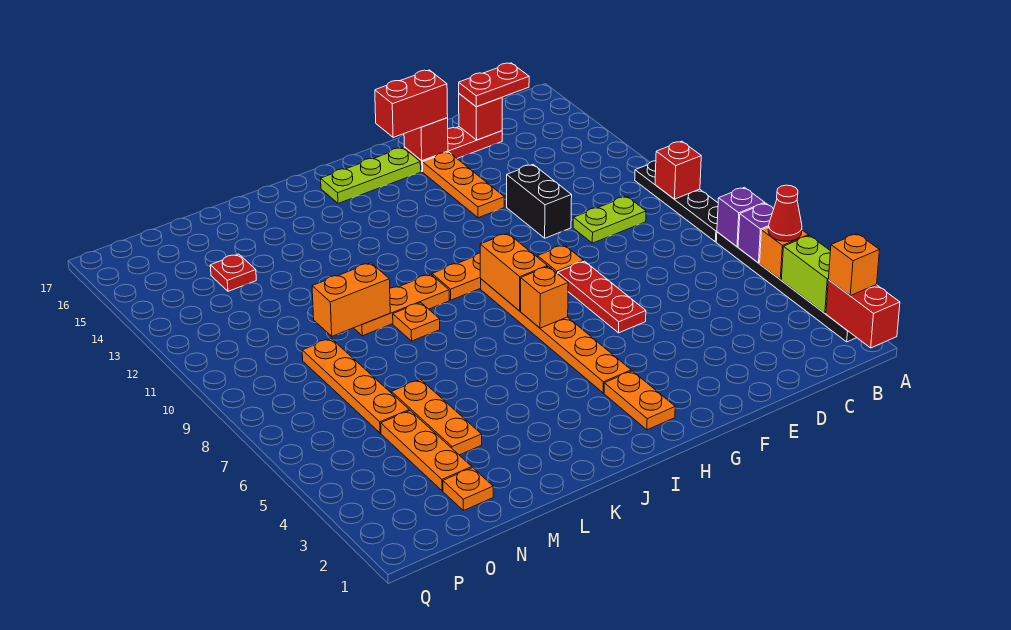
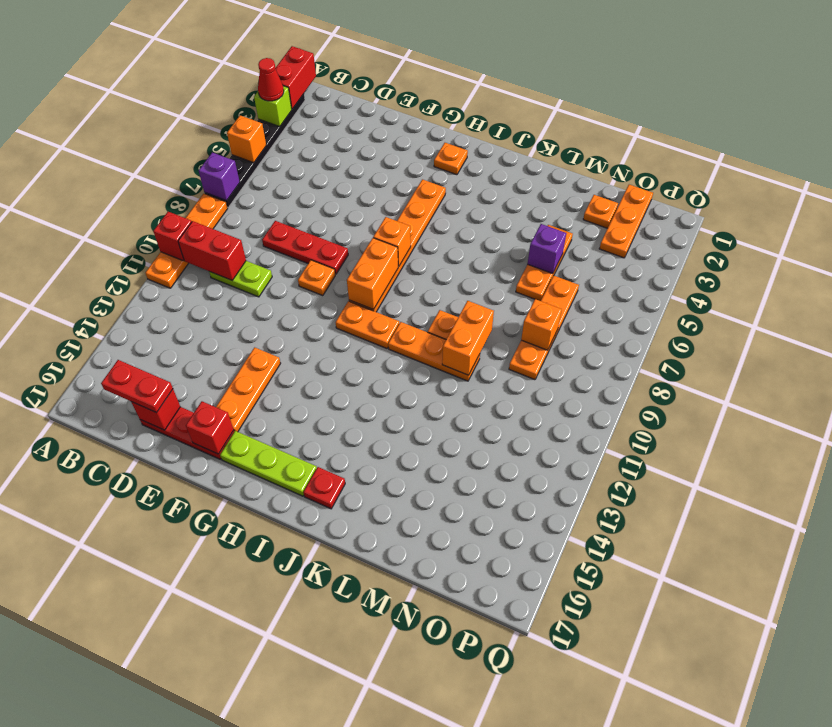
orange brick A2 level 3 -> orange brick N8 level 2
lime brick A3:A4 level 2 -> lime brick A3 level 2
red cone A5 level 3 -> red cone A3 level 3
purple brick A6 level 2 -> purple brick M5 level 2
black plate A8:A11 level 1 -> orange plate A8:A11 level 1
black brick E11:E12 level 1 -> none
red plate F6:F8 level 1 -> red plate D8:F8 level 1
red brick F16:G16 level 3 -> red brick B10:C10 level 2
orange plate H2:H3 level 1 -> orange plate H2 level 1
orange brick L10:M10 level 2 -> orange brick L9:L10 level 2
orange plate N3:N5 level 1 -> orange plate O1:O3 level 1
red plate N14 level 1 -> red plate J16 level 1

